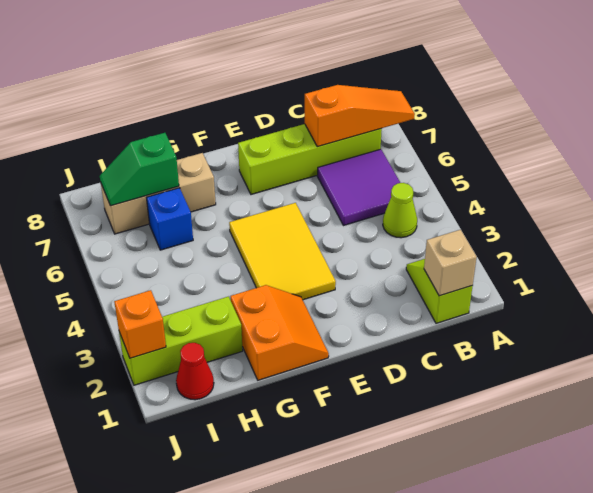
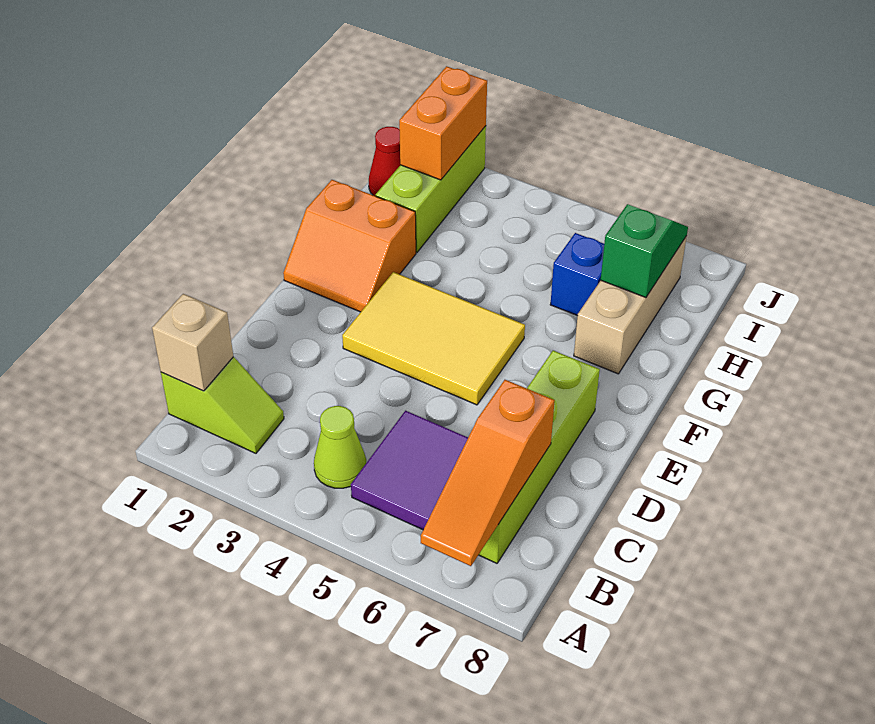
orange brick J2 level 2 -> orange brick I2:J2 level 2

